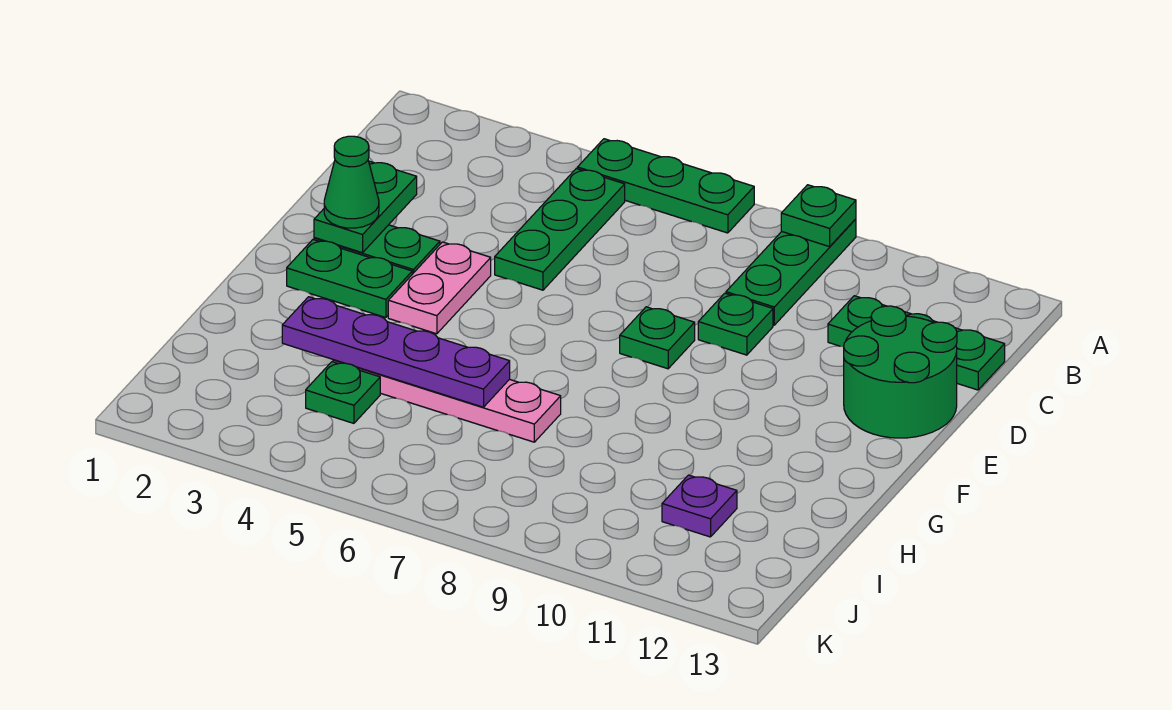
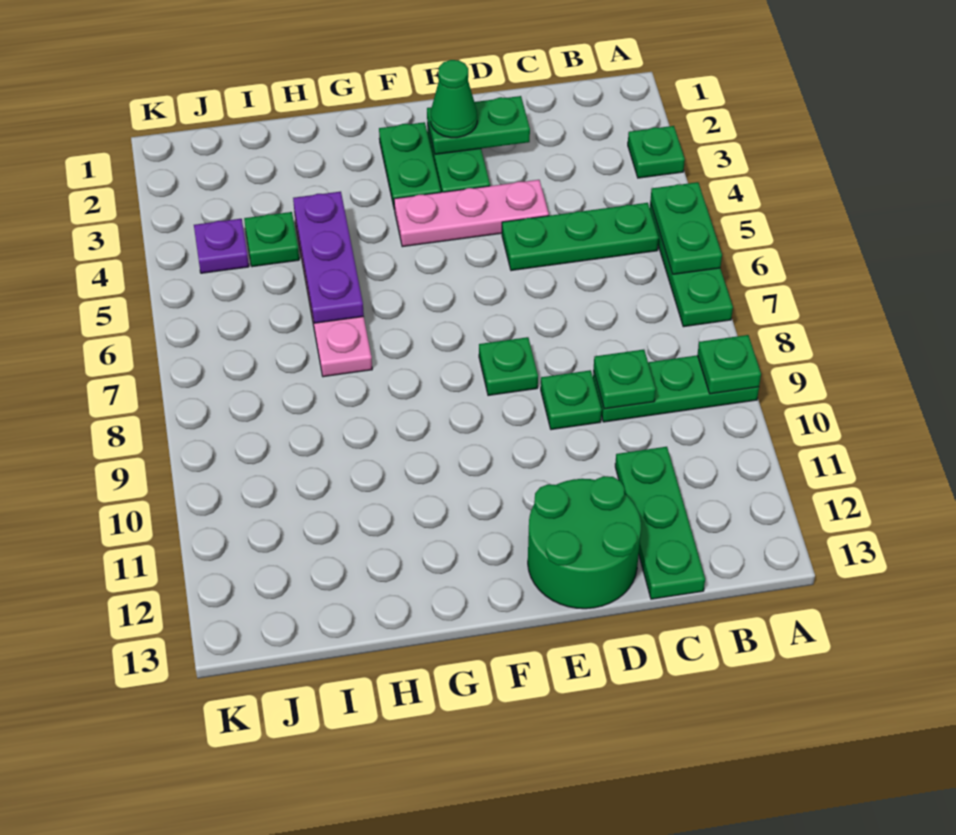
none -> green plate A3 level 1
none -> green plate A5:A6 level 2
none -> green plate C9 level 2
pink plate E4:F4 level 1 -> pink plate D4:F4 level 1
purple plate H3:H6 level 2 -> purple plate H4:H6 level 2
purple plate I11 level 1 -> purple plate J4 level 1

